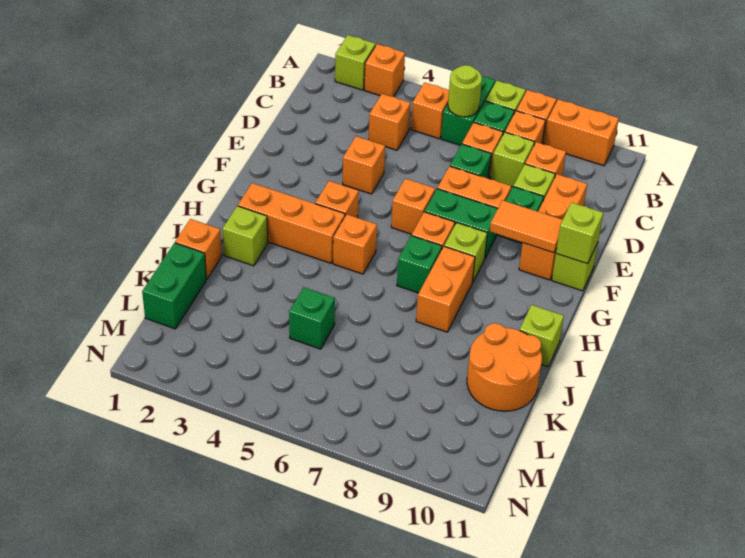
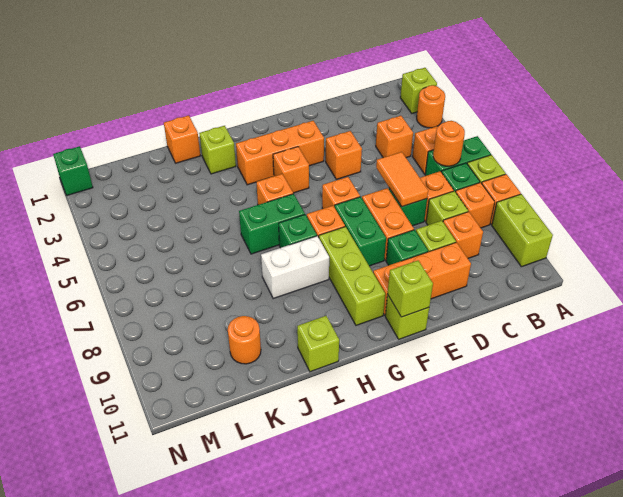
orange brick A3 level 1 -> orange round brick A3 level 1
orange brick A9:A10 level 1 -> lime brick A9:A10 level 1
lime round brick B6 level 2 -> orange round brick B6 level 2
orange tile F9:F10 level 2 -> orange tile D6:D7 level 2
lime brick G8 level 1 -> lime brick G8:G10 level 1
orange brick H2:H4 level 1 -> orange brick F3:H3 level 1
orange brick H8:I8 level 1 -> white brick H8:I8 level 1
orange round brick J10:K11 level 1 -> orange round brick K10 level 1
green brick K1:L1 level 1 -> green brick H6:I6 level 1
green brick K5 level 1 -> green brick N1 level 1

